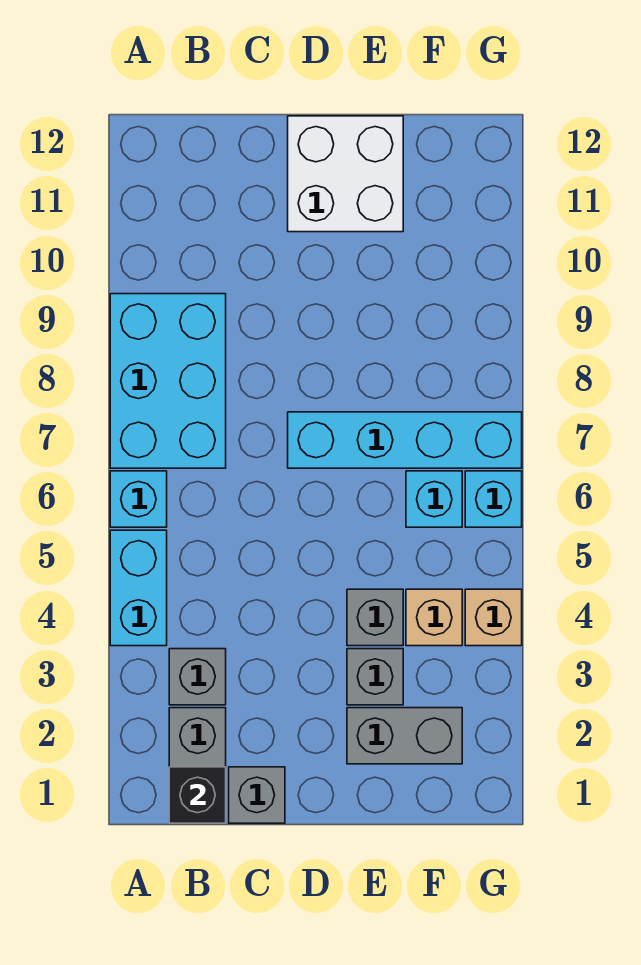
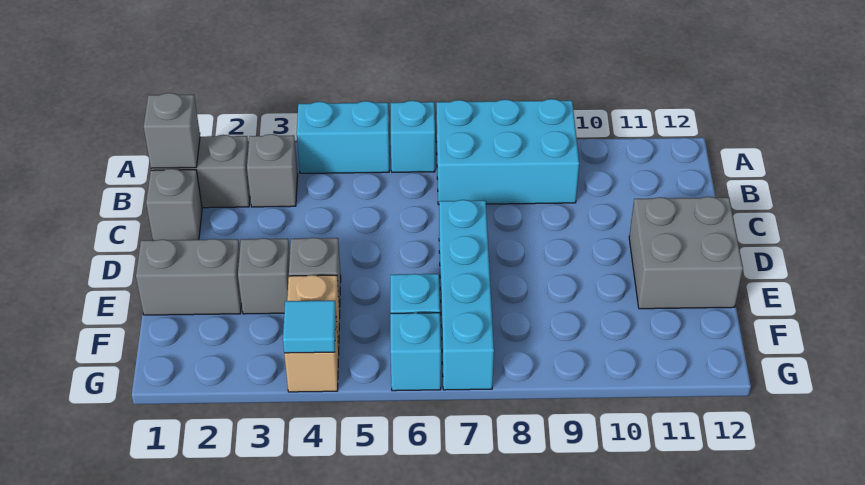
black brick B1 level 2 -> grey brick B1 level 2
white brick D11:E12 level 1 -> grey brick D11:E12 level 1
grey brick E2:F2 level 1 -> grey brick E1:E2 level 1
none -> cyan tile G4 level 2

